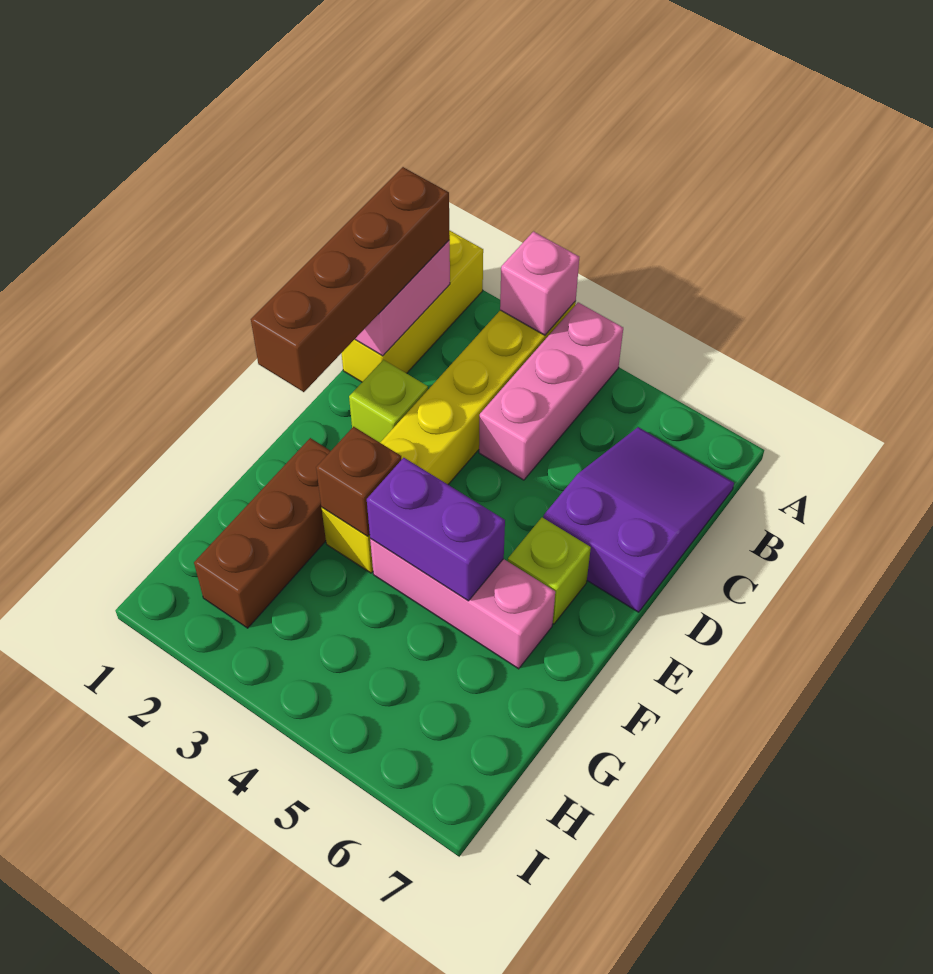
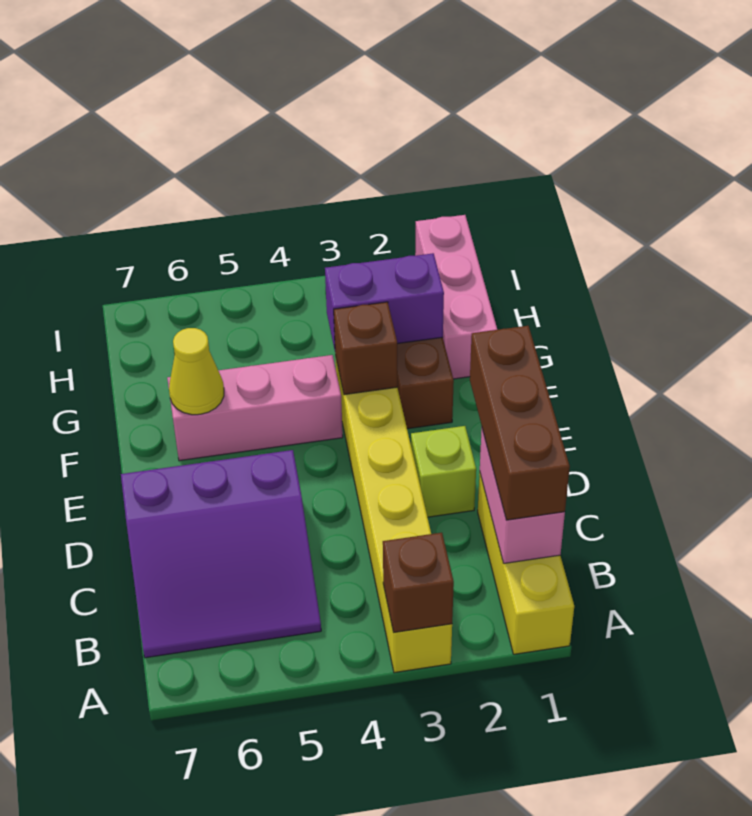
pink brick A3 level 2 -> brown brick A3 level 2
pink brick A4:C4 level 1 -> pink brick G1:I1 level 1
brown brick B1:E1 level 3 -> brown brick B1:D1 level 3
purple slope B6:D7 level 1 top D -> purple slope B5:D7 level 1 top D
lime brick E6 level 1 -> none
purple brick F4:F5 level 2 -> purple brick G2:G3 level 2
none -> yellow cone F6 level 2

